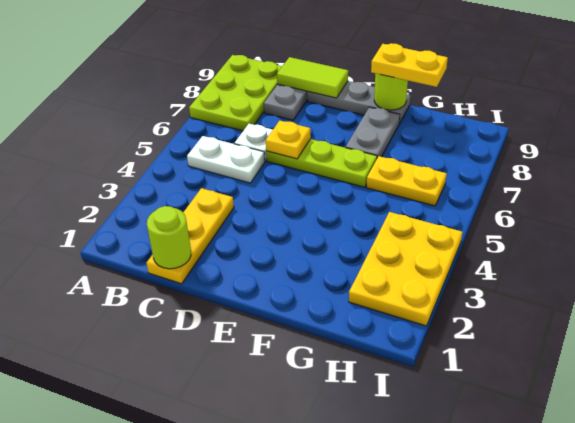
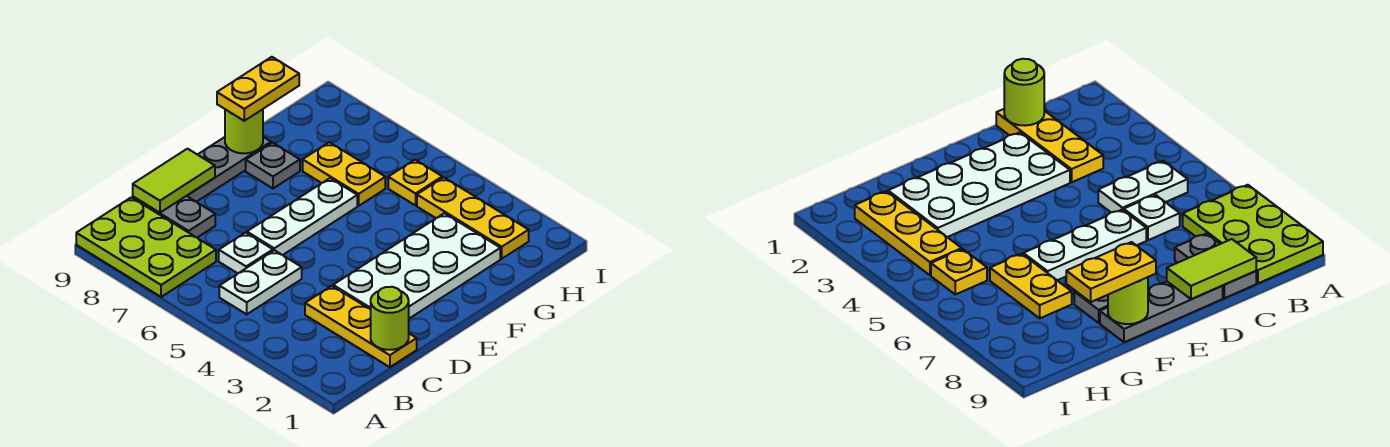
none -> white plate D2:G3 level 1
lime plate D6:F6 level 1 -> white plate D6:F6 level 1
yellow plate D6 level 2 -> yellow plate H5 level 1
grey plate F7:F8 level 1 -> grey plate F8 level 1
yellow plate G6:H6 level 1 -> yellow plate G6:G7 level 1
yellow plate H2:I4 level 1 -> yellow plate H2:H4 level 1

